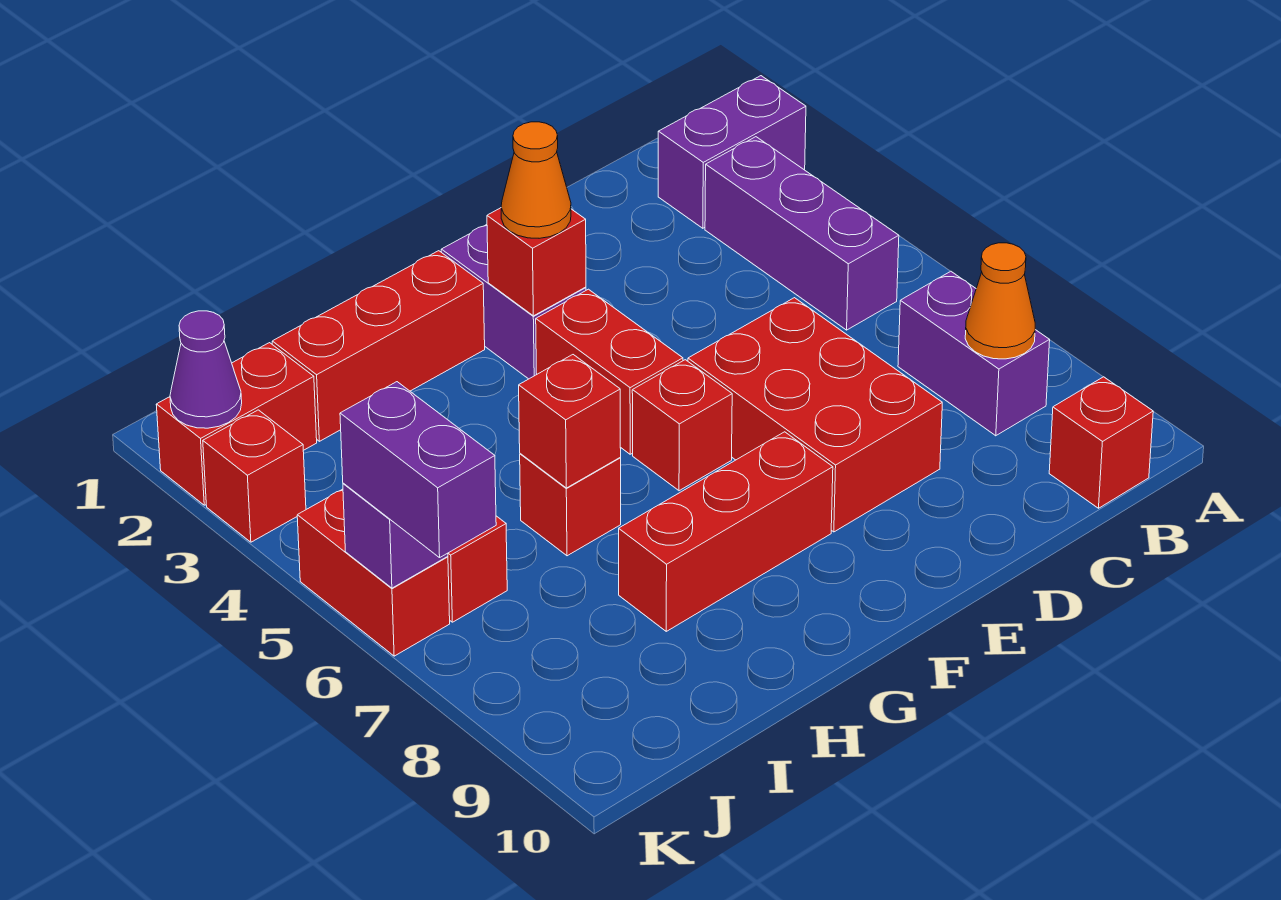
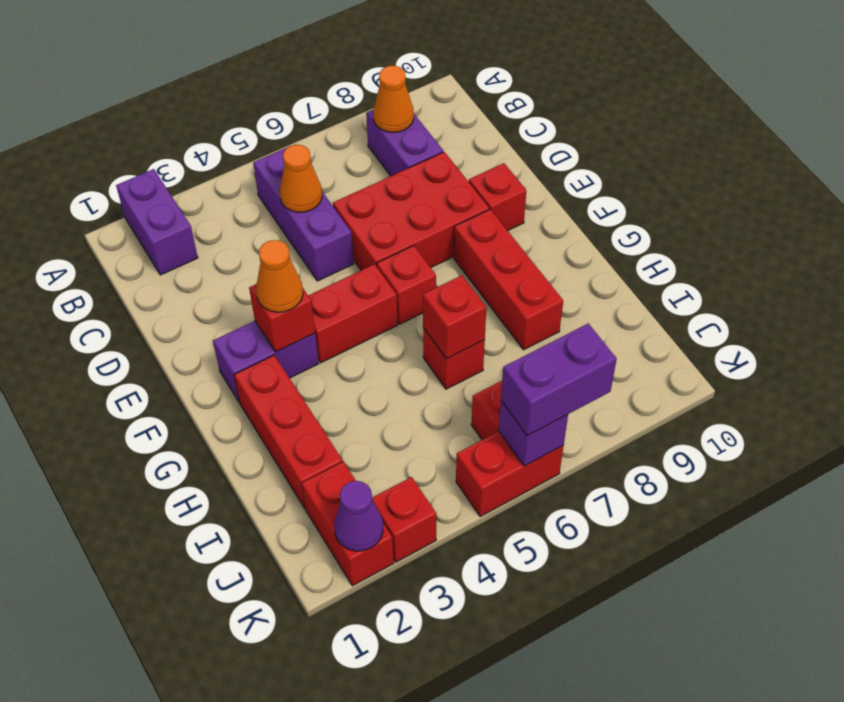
purple brick B3:B5 level 1 -> purple brick B5:D5 level 1
purple brick B7:B8 level 1 -> purple brick B8:C8 level 1
red brick B10 level 1 -> red brick E9 level 1
none -> orange cone C5 level 2

